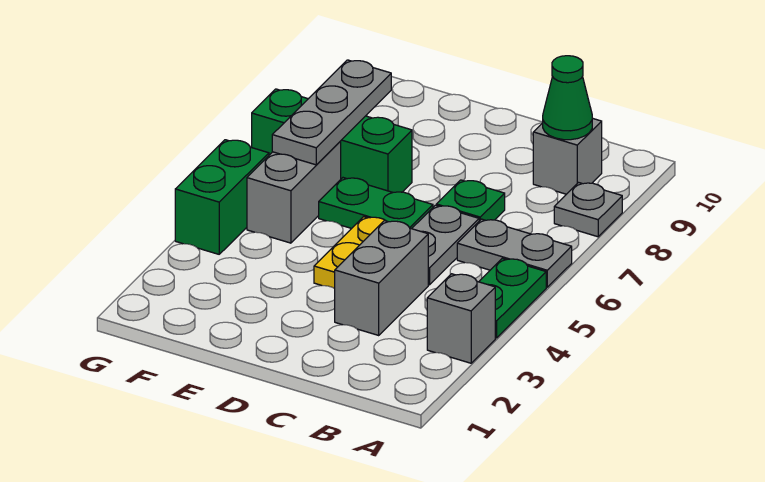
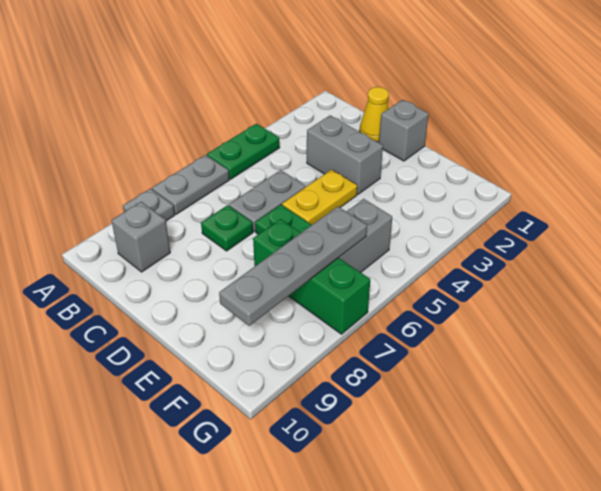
grey brick A3 level 1 -> grey brick D1 level 1
grey plate A6:B6 level 1 -> grey plate A6:A7 level 1
green cone B9 level 2 -> none
none -> yellow cone C1 level 1
grey brick C3:C4 level 1 -> grey brick C3:D3 level 1
grey plate F6:F8 level 2 -> grey plate F6:F9 level 2
green brick G4:G5 level 1 -> none

